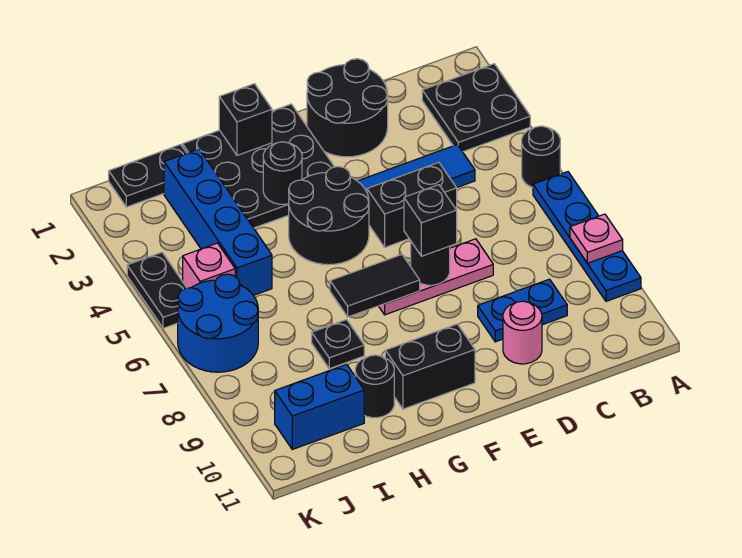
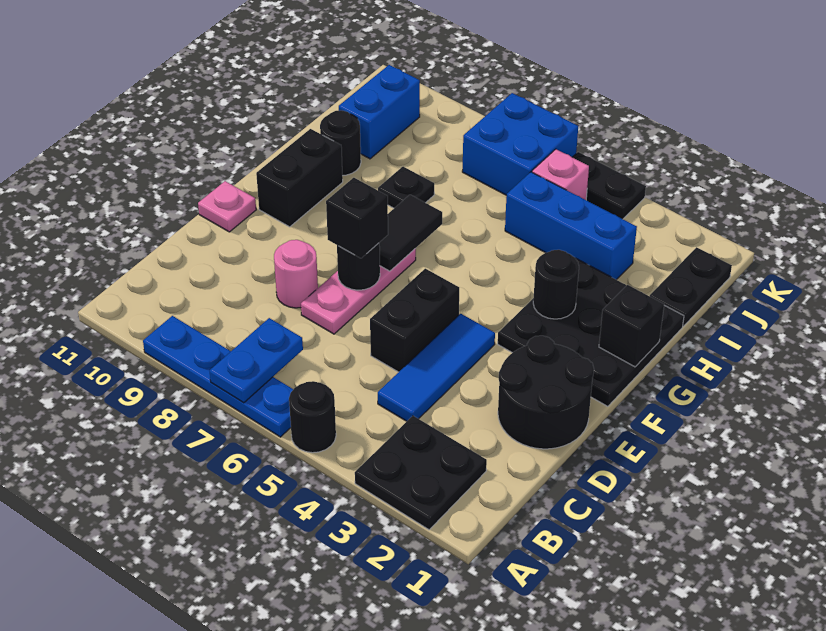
pink plate A8 level 2 -> pink plate E11 level 1
blue plate C9:D9 level 1 -> blue plate A7:B7 level 2
pink round brick D10 level 1 -> pink round brick D8 level 1
black round brick F4:G5 level 1 -> none
blue brick I2:I5 level 1 -> blue brick I3:I5 level 1
blue round brick J6:K7 level 1 -> blue brick J6:K7 level 1

